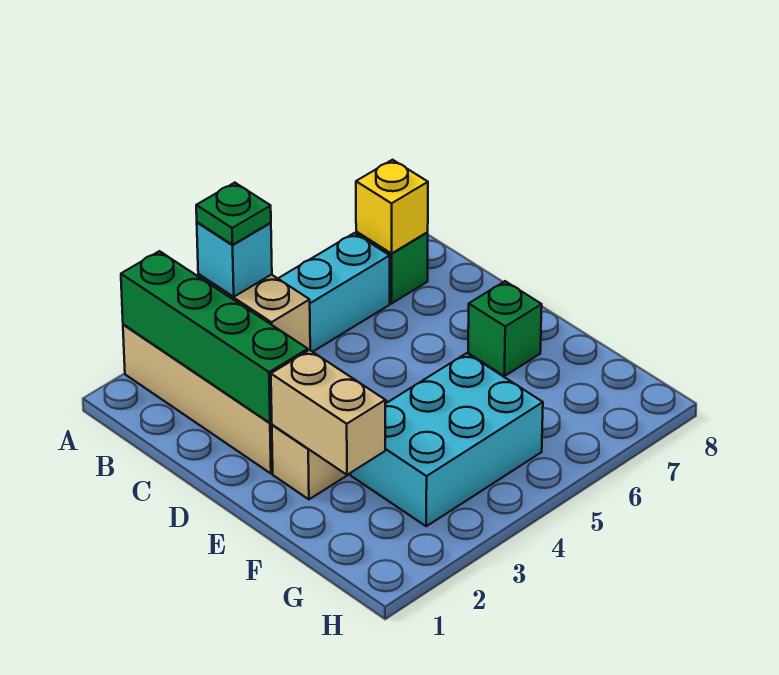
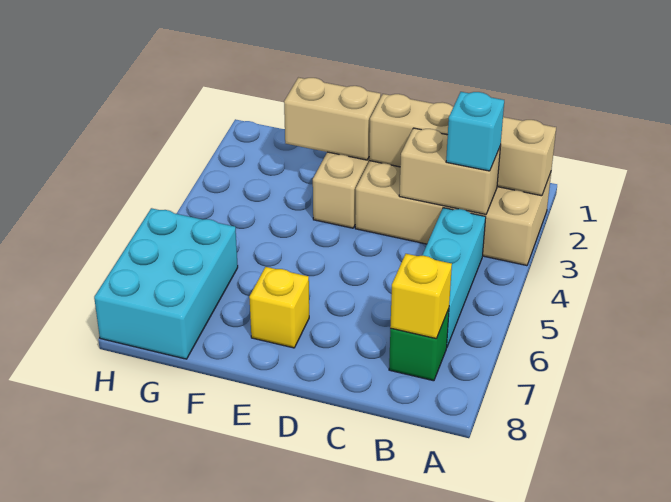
green brick A2:D2 level 2 -> tan brick A2:D2 level 2
green plate B3 level 4 -> none
green brick E7 level 1 -> yellow brick E7 level 1
cyan brick F3:G5 level 1 -> cyan brick G6:H8 level 1

